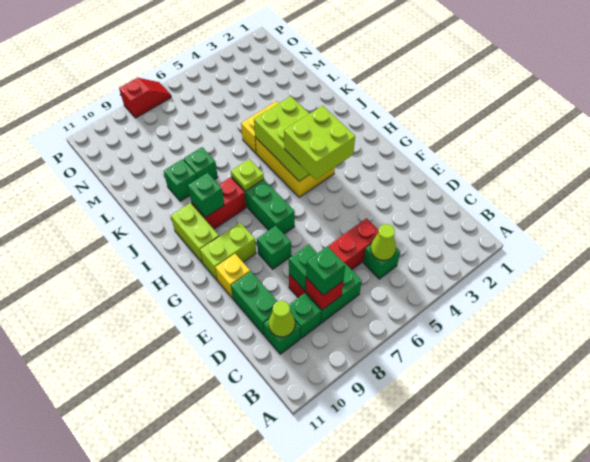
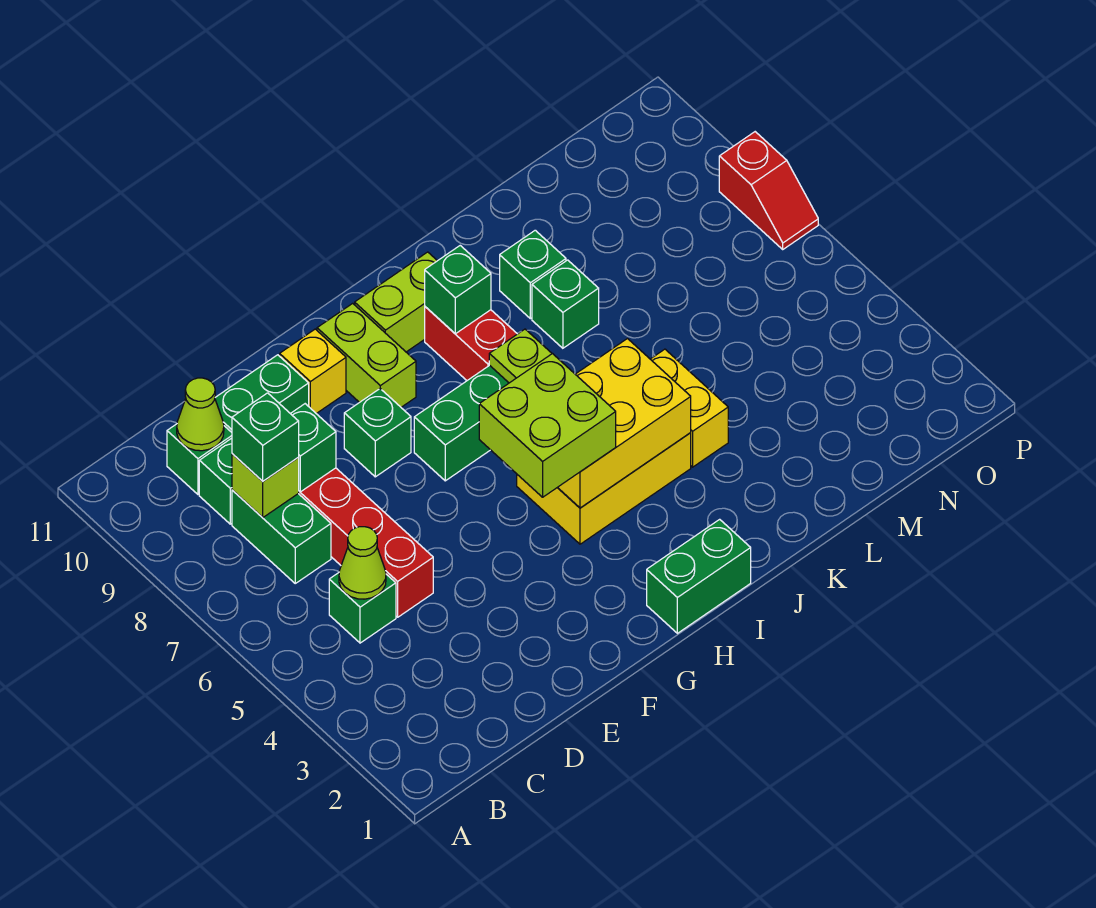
red brick C8 level 2 -> lime brick C8 level 2
none -> green brick H1:I1 level 1
lime brick H4:J5 level 2 -> yellow brick H4:J5 level 2

